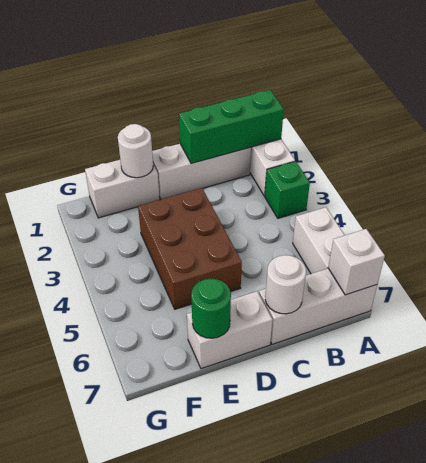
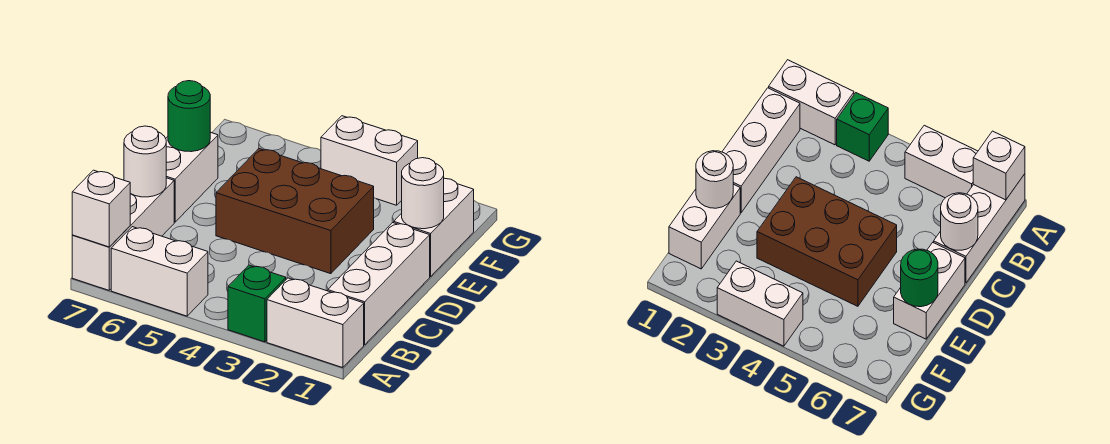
green brick A1:C1 level 2 -> none
none -> white brick G3:G4 level 1

